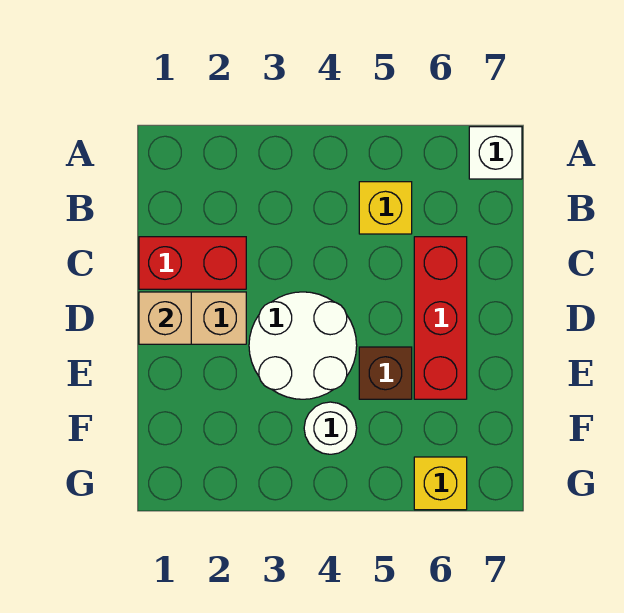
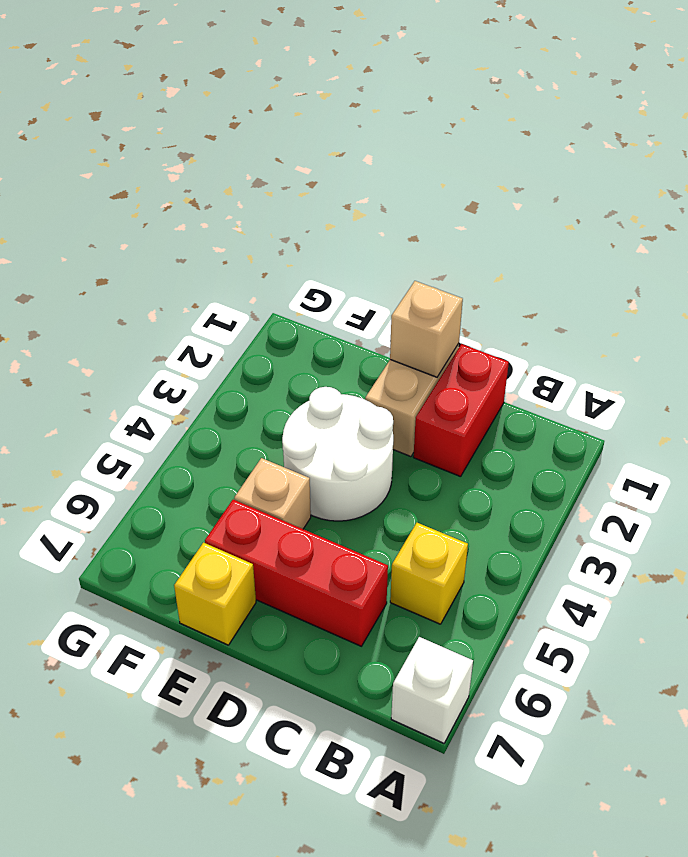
brown brick E5 level 1 -> tan brick E5 level 1
white round brick F4 level 1 -> none
yellow brick G6 level 1 -> yellow brick E7 level 1

